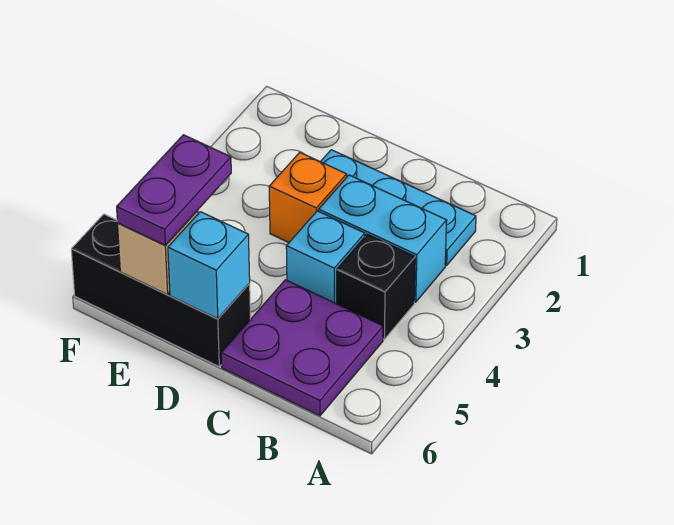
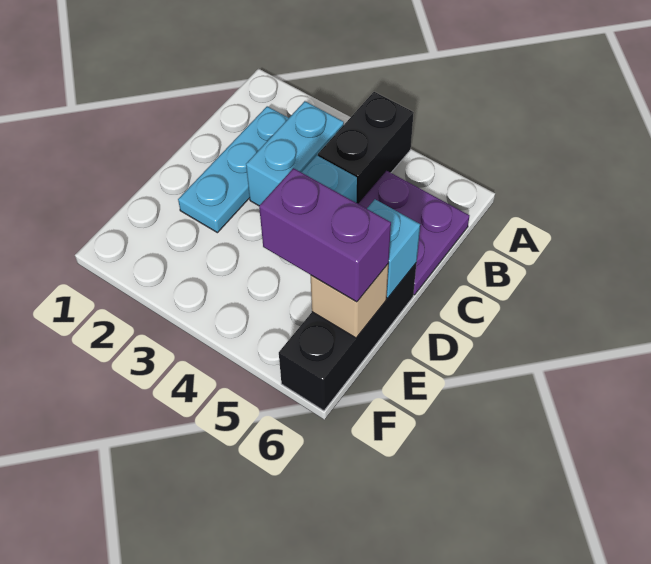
black brick B4 level 1 -> black brick A4:B4 level 1
orange brick D3 level 1 -> none
purple plate E5:E6 level 3 -> purple brick E5:E6 level 3

